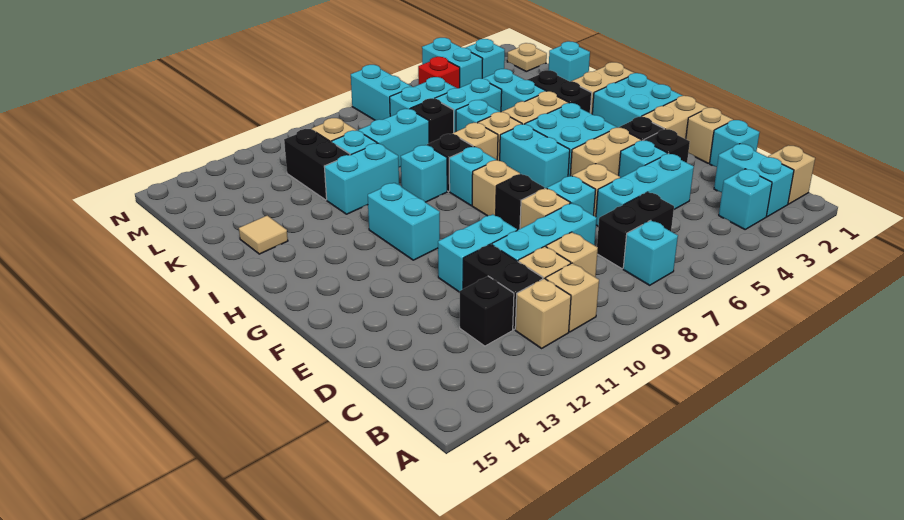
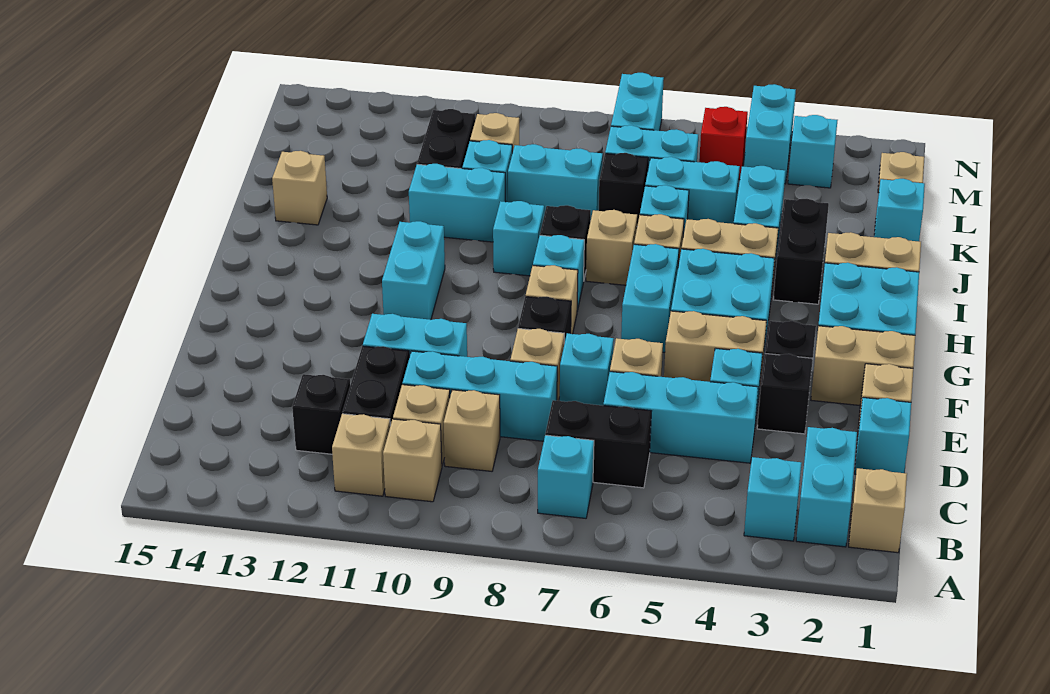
tan tile J14 level 1 -> tan brick J14 level 1

